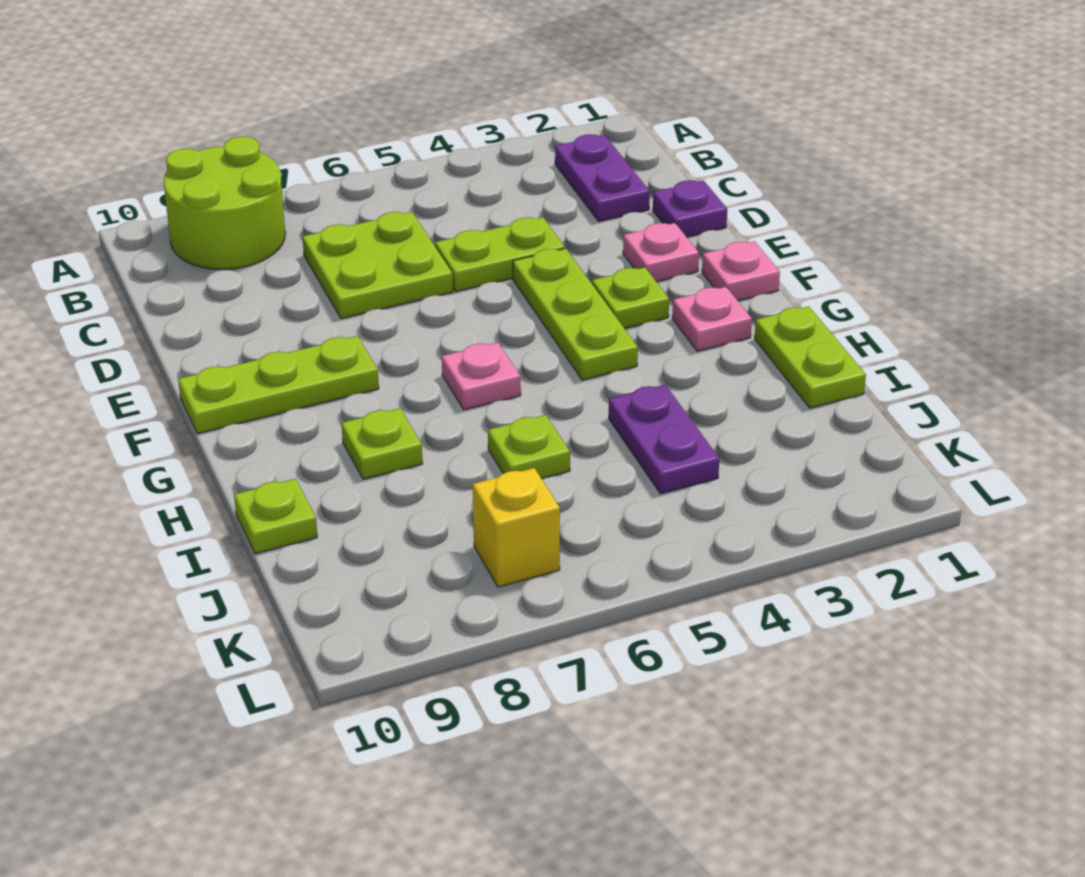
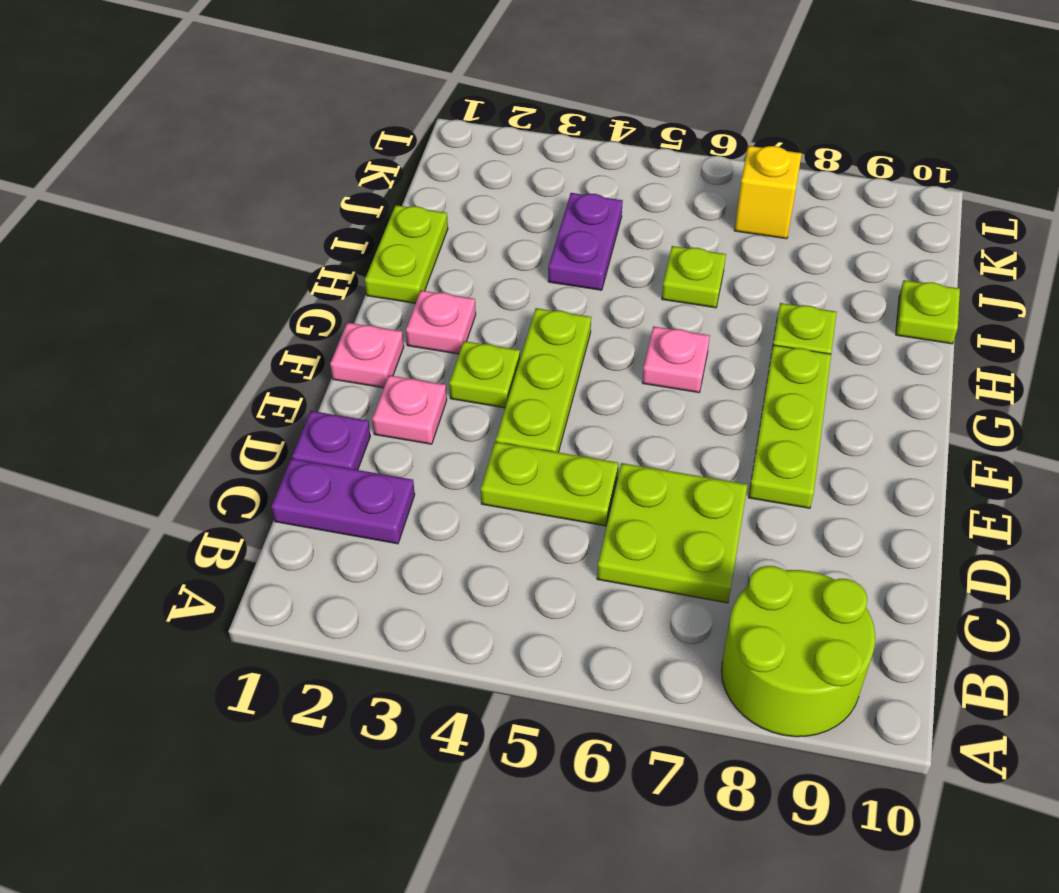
purple plate B2:C2 level 1 -> purple plate C1:C2 level 1
lime plate F8:F10 level 1 -> lime plate E8:G8 level 1

